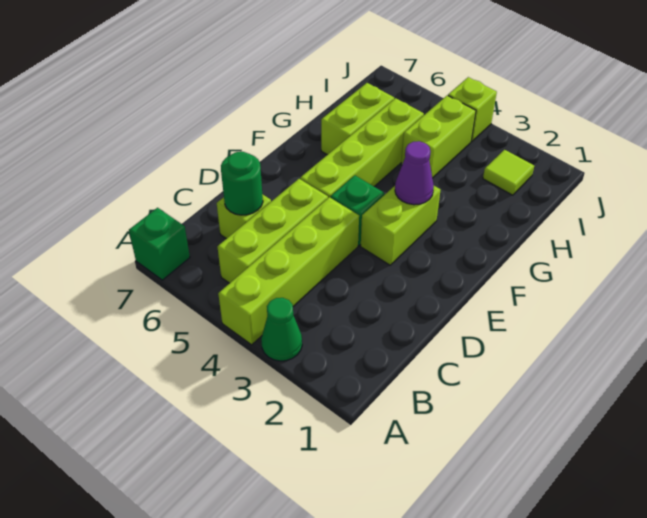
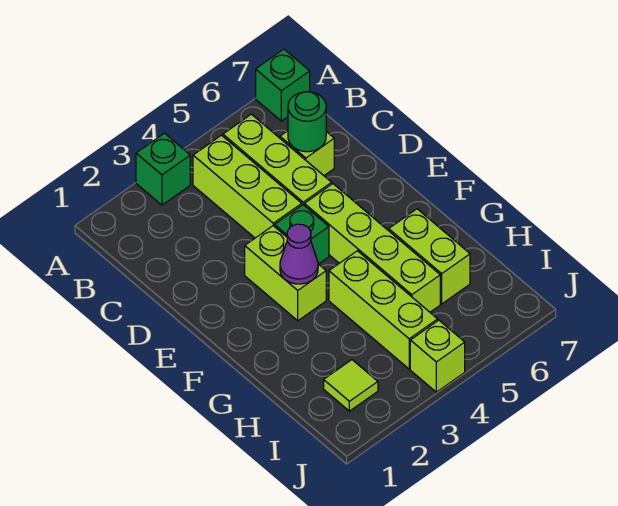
green cone A3 level 1 -> green brick A3 level 1
lime brick A4:D4 level 1 -> lime brick B4:D4 level 1
lime brick H4:I4 level 1 -> lime brick G4:I4 level 1

